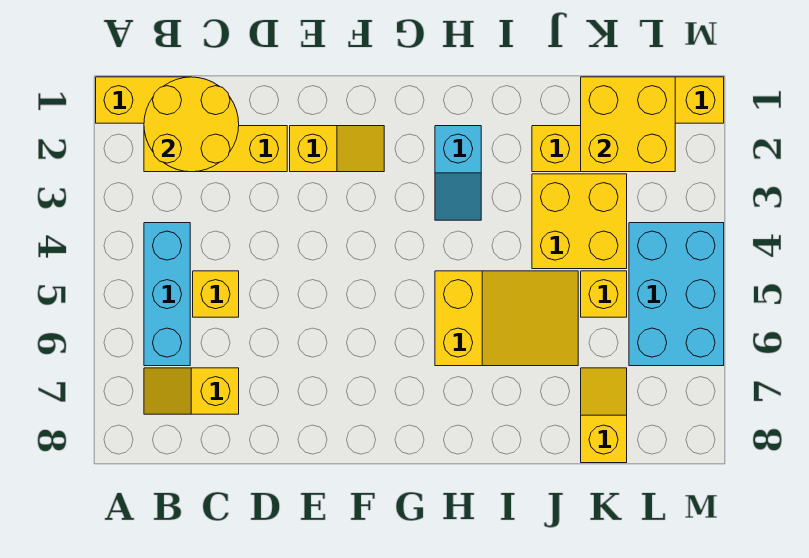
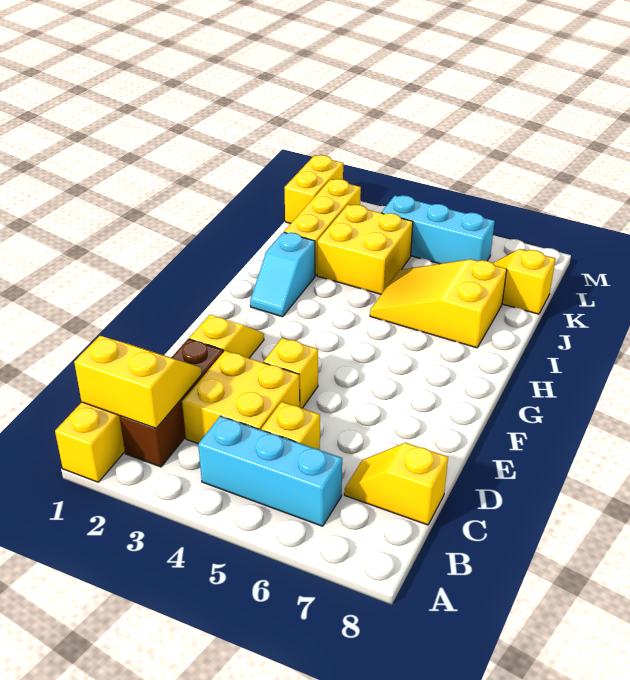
yellow round brick B1:C2 level 2 -> yellow slope B1:C2 level 2 top B
yellow brick B2:D2 level 1 -> brown brick B2:D2 level 1
yellow slope B7:C7 level 1 top C -> yellow slope C7:C8 level 1 top 8
cyan slope H2:H3 level 1 top 2 -> cyan slope H2:I2 level 1 top I
yellow slope H5:J6 level 1 top H -> yellow slope I5:J7 level 1 top 7
yellow brick K1:L2 level 2 -> yellow brick C3:D4 level 1
yellow brick K5 level 1 -> yellow brick E4 level 1
cyan brick L4:M6 level 1 -> cyan brick L4:L6 level 1

